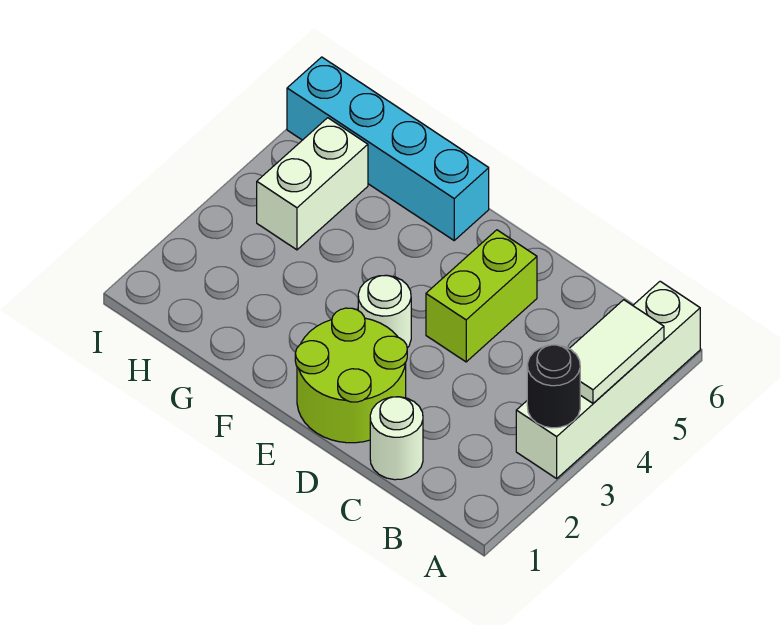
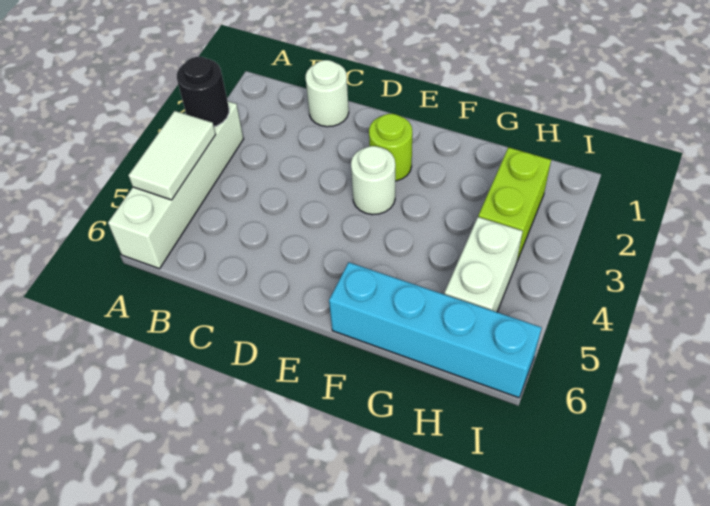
lime round brick D1:E2 level 1 -> lime round brick E2 level 1
lime brick D4:D5 level 1 -> lime brick H2:H3 level 1

